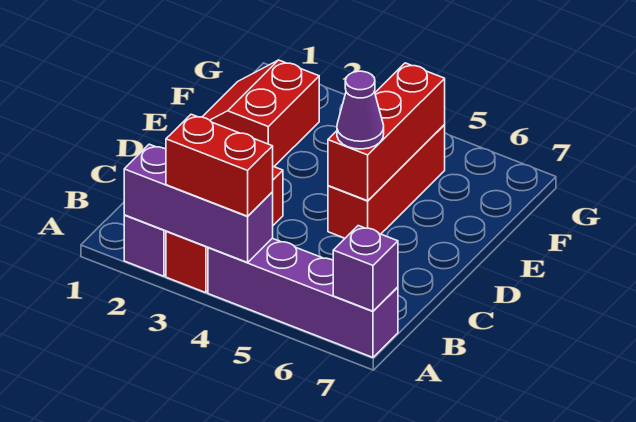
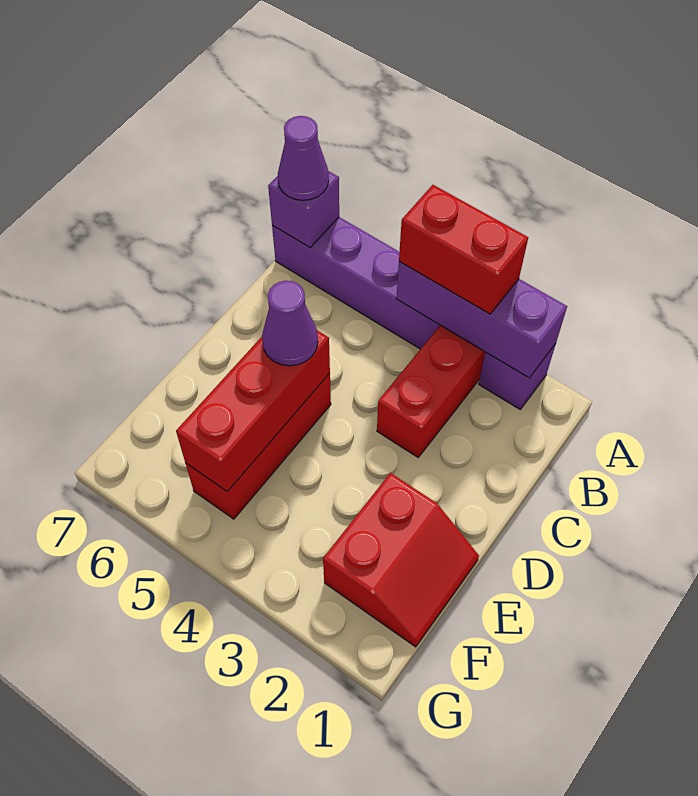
none -> purple cone A7 level 3

